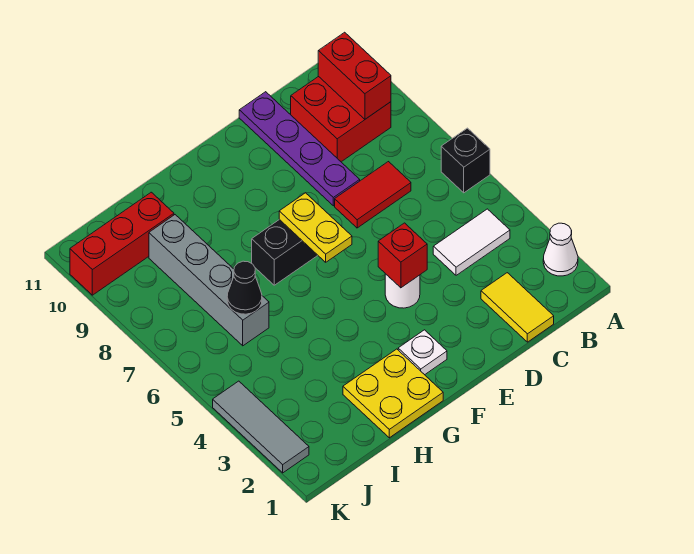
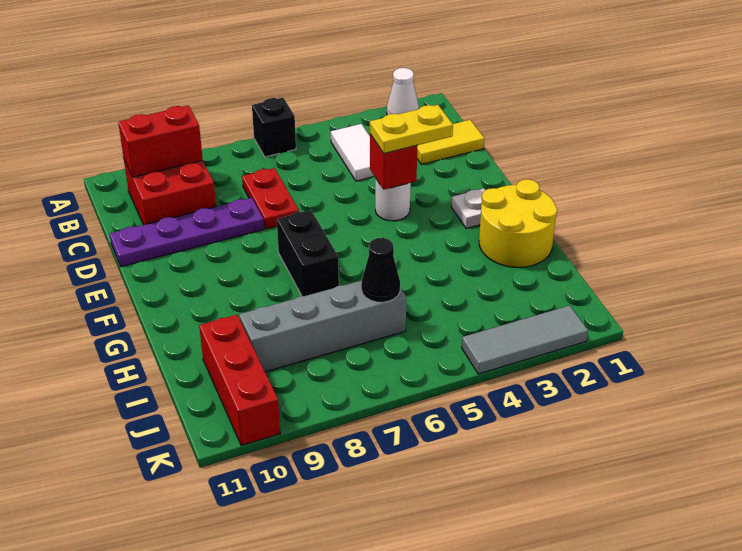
red tile C7:D7 level 1 -> red plate C7:D7 level 1
yellow plate F6:F7 level 2 -> yellow plate E3:E4 level 3
yellow plate G1:H2 level 1 -> yellow round brick G1:H2 level 1

